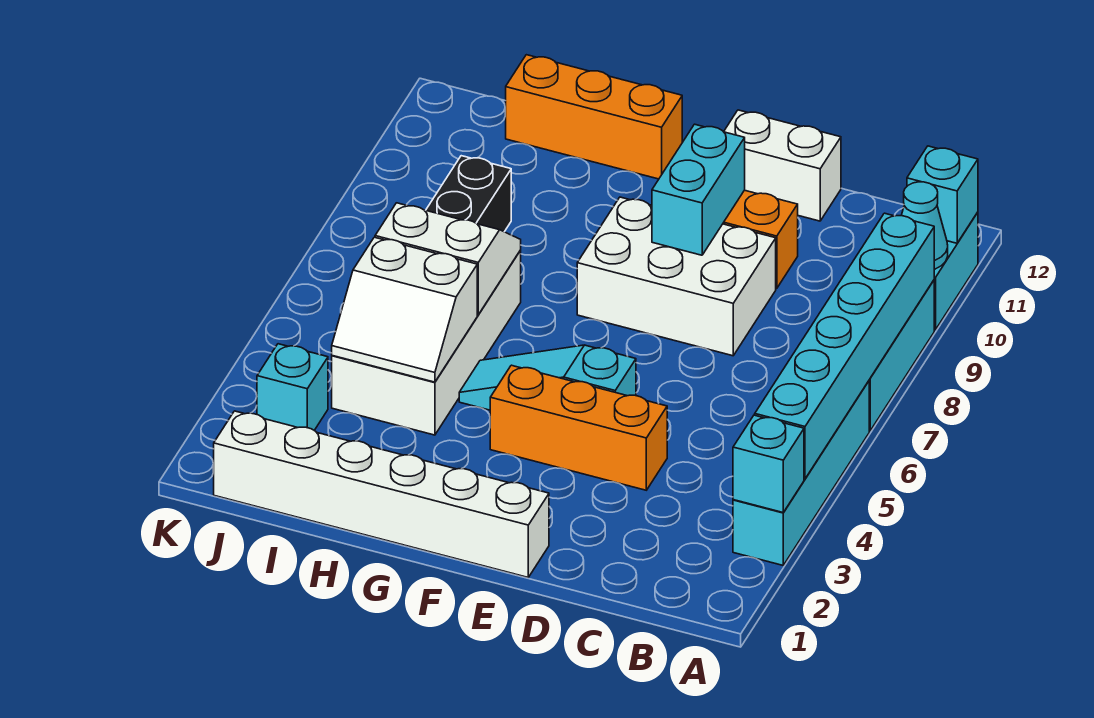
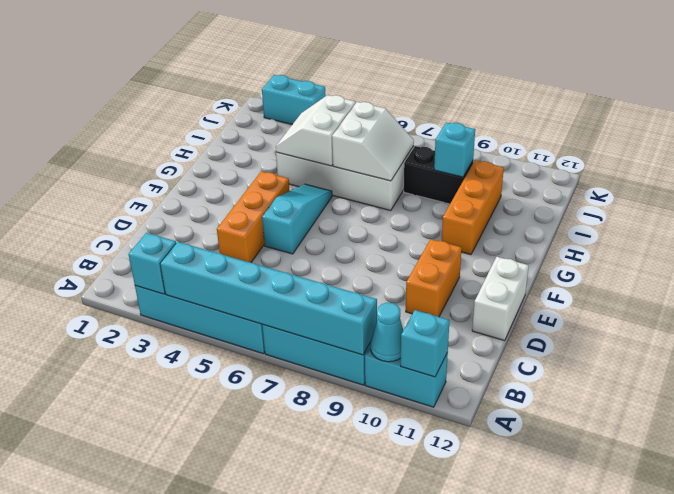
white brick D8:F9 level 1 -> none
white brick E1:J1 level 1 -> none
cyan brick E9:E10 level 2 -> cyan brick K2:K3 level 1
orange brick G12:I12 level 1 -> orange brick G10:I10 level 1
cyan brick J3 level 1 -> cyan brick I9 level 2

